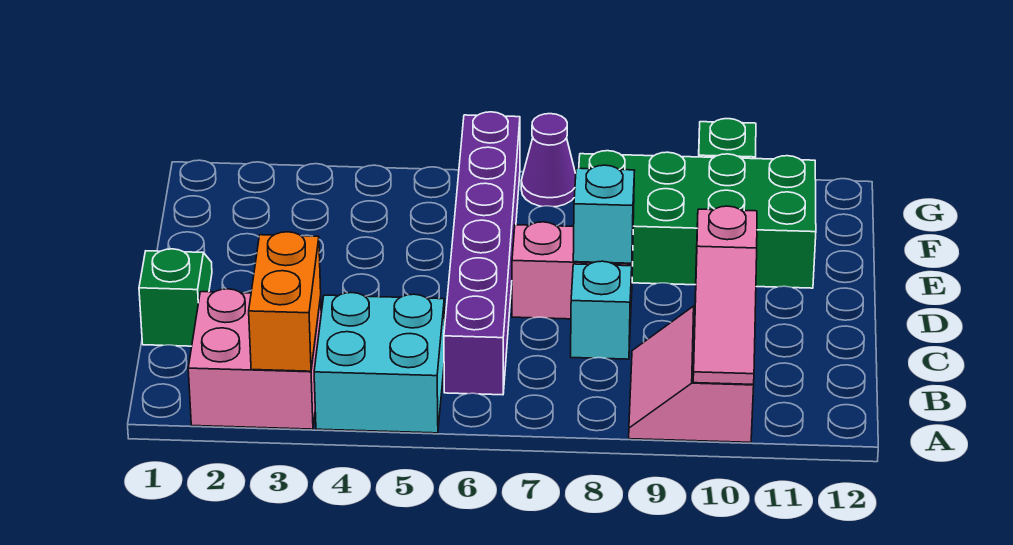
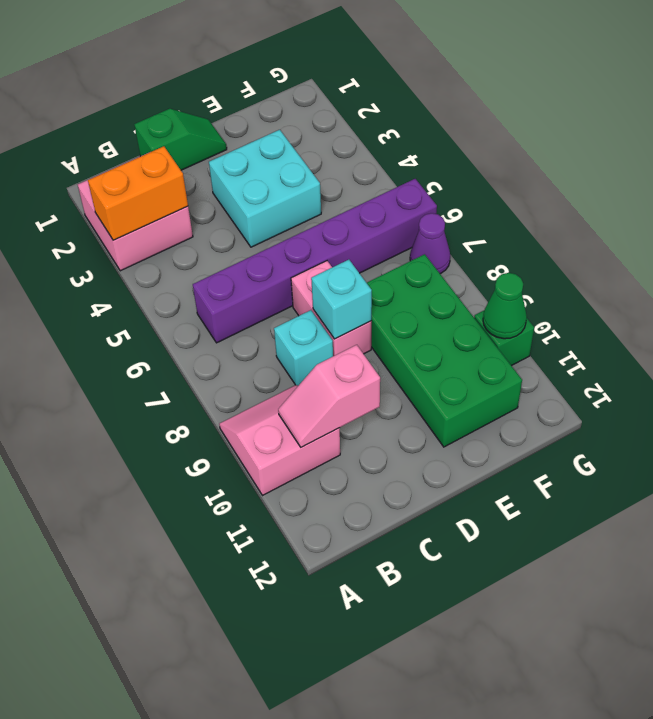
cyan brick A4:B5 level 1 -> cyan brick D3:E4 level 1
pink slope A10:C10 level 2 top C -> pink slope B10:C10 level 2 top C
none -> green cone G10 level 2

